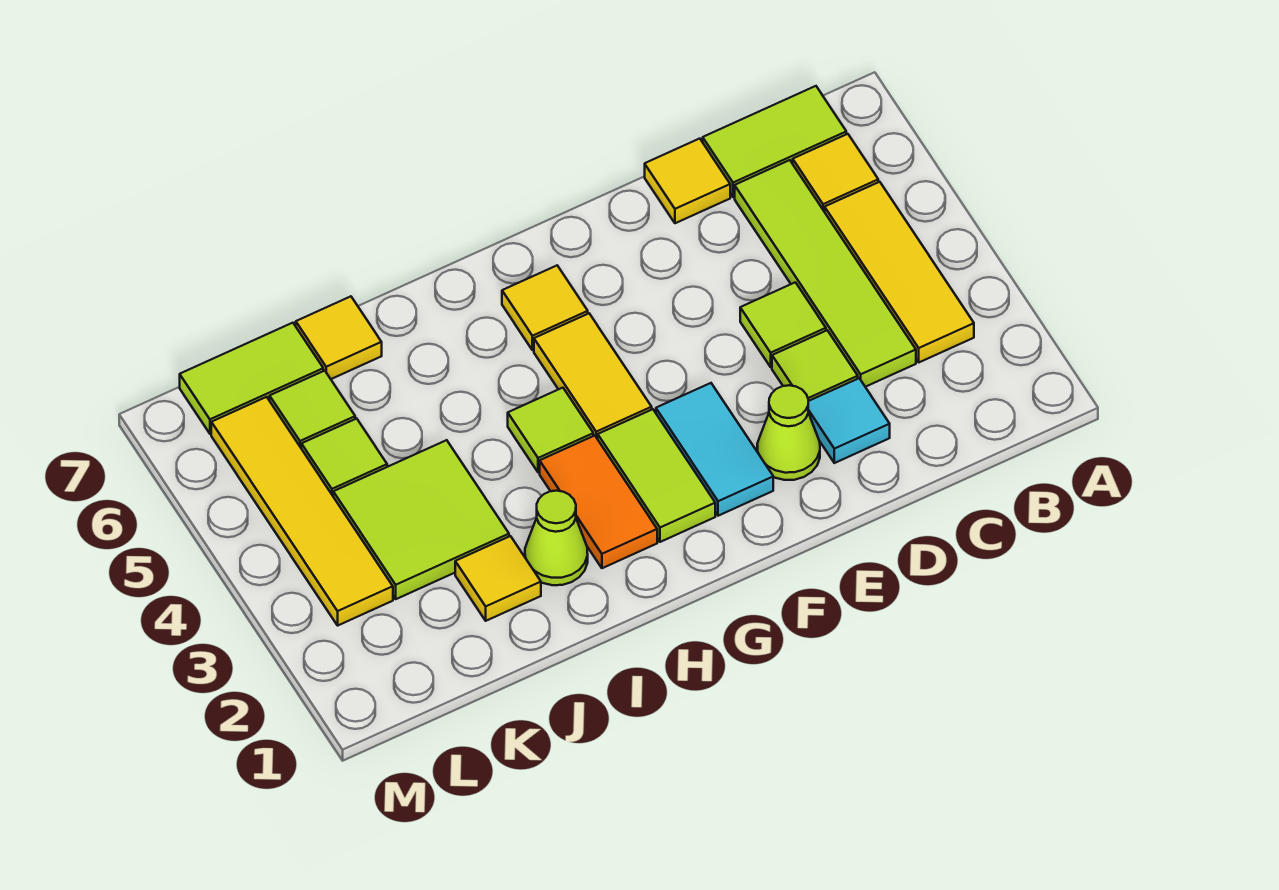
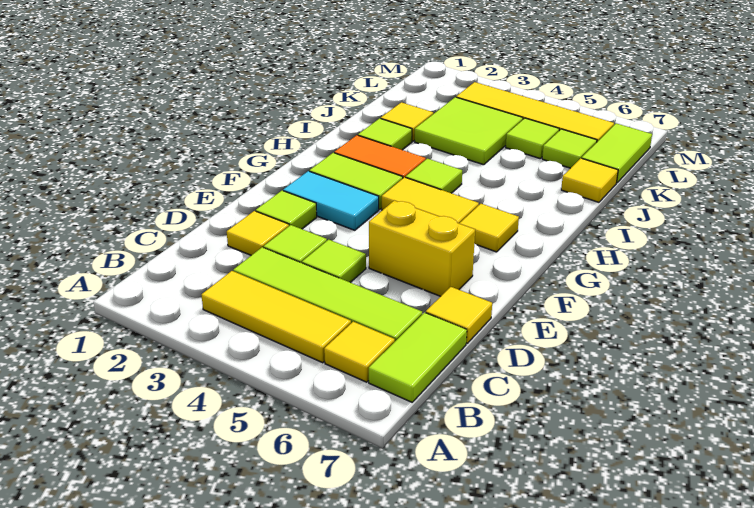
cyan tile D2 level 1 -> yellow tile D2 level 1
lime cone E2 level 1 -> lime tile E2 level 1
none -> yellow brick E5:E6 level 1
lime cone I2 level 1 -> lime tile I2 level 1

